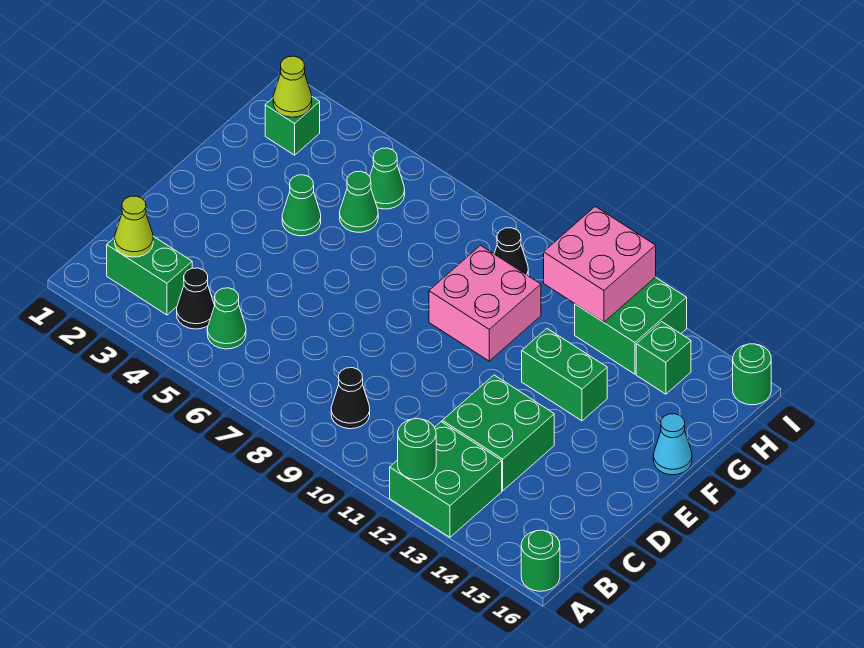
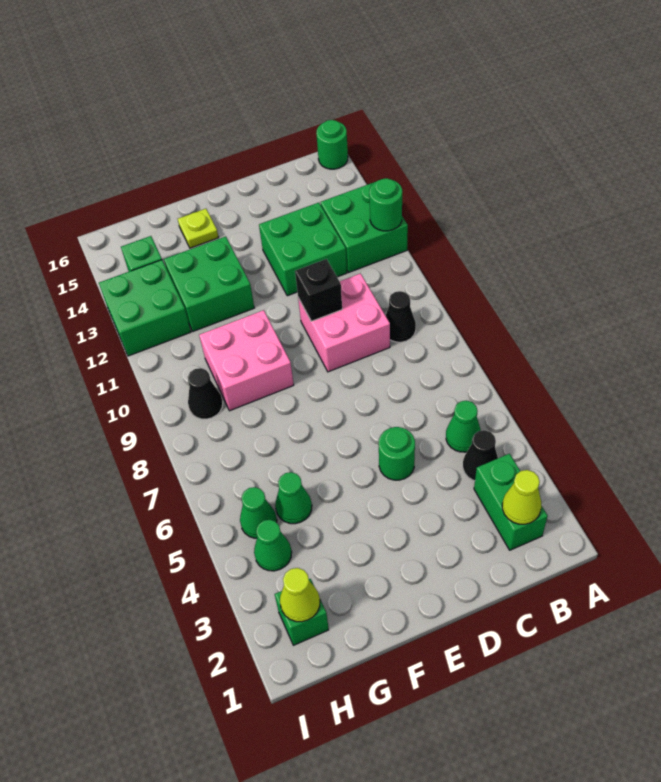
none -> black brick D10 level 2
green cone F4 level 1 -> green cone H4 level 1
green brick F12:F13 level 1 -> green brick F12:G13 level 1
none -> lime plate F15 level 1
cyan cone F16 level 1 -> none
pink brick H11:I12 level 2 -> pink brick C9:D10 level 1
green round brick I16 level 1 -> green round brick D5 level 1

